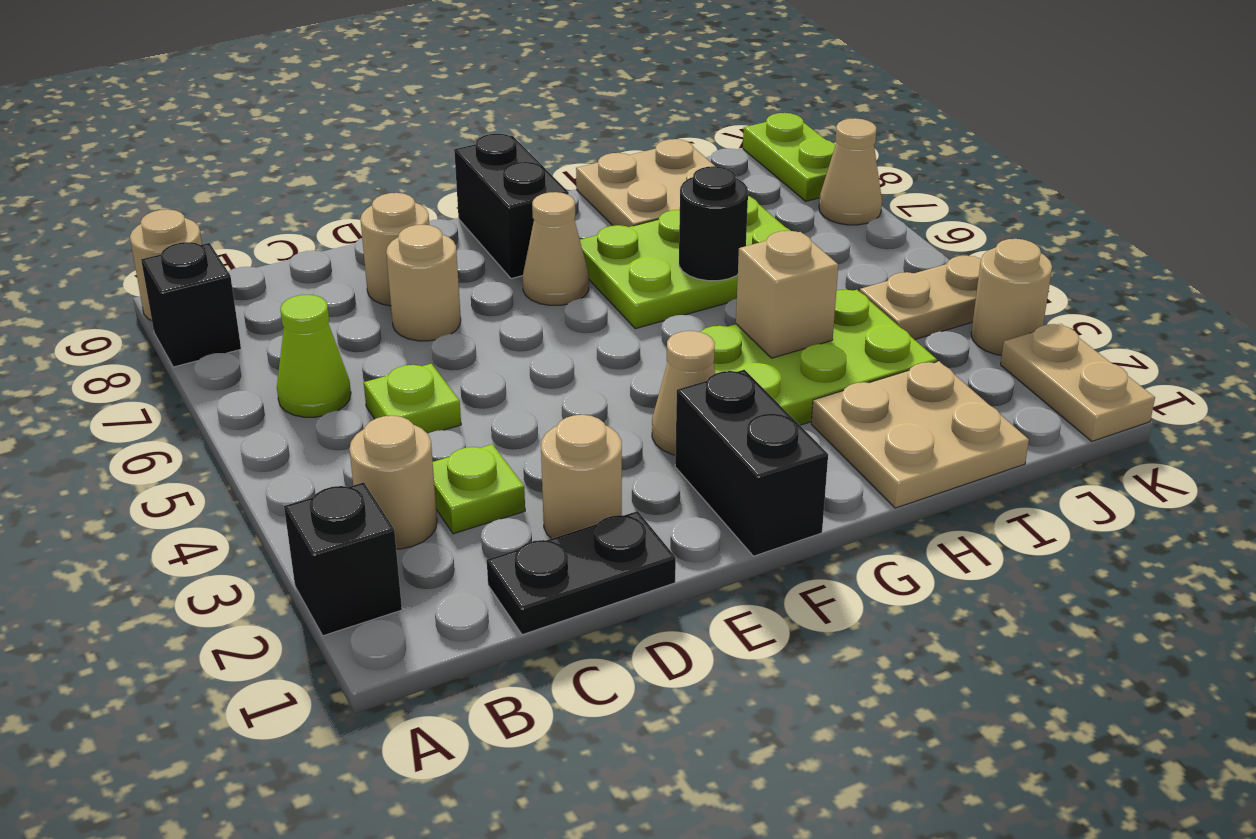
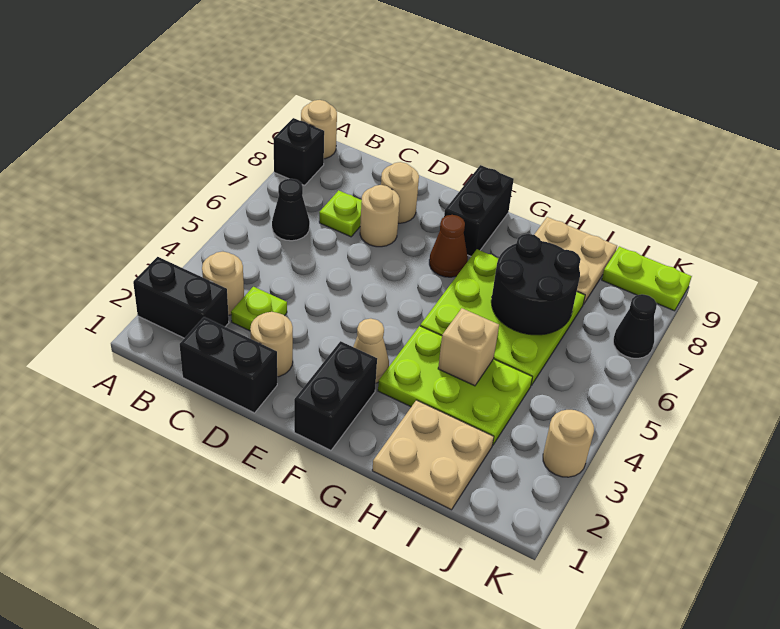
black brick A2 level 1 -> black brick A2:B2 level 1
lime cone B6 level 1 -> black cone B6 level 1
black plate C1:D1 level 1 -> black brick C1:D1 level 1
lime plate C5 level 1 -> lime plate C7 level 1
tan cone F7 level 1 -> brown cone F7 level 1
lime plate G6:I7 level 1 -> lime plate G5:I7 level 1
black round brick H6 level 2 -> black round brick H6:I7 level 2
tan plate J4:K4 level 1 -> none
tan plate K1:K2 level 1 -> none
tan cone K7 level 1 -> black cone K7 level 1
lime plate K8:K9 level 1 -> lime plate J9:K9 level 1

